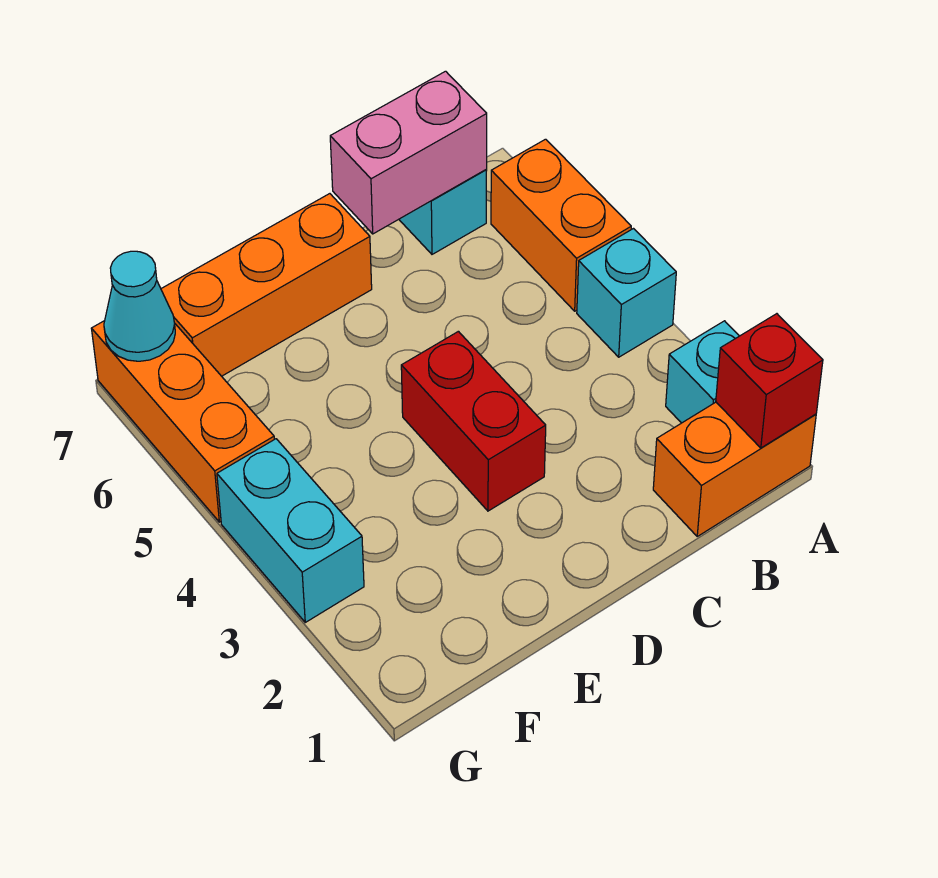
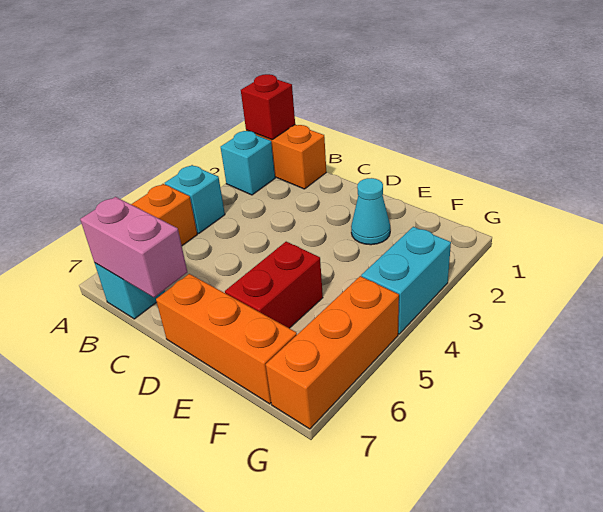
red brick D3:D4 level 1 -> red brick E5:E6 level 1
cyan cone G7 level 2 -> cyan cone E2 level 1

